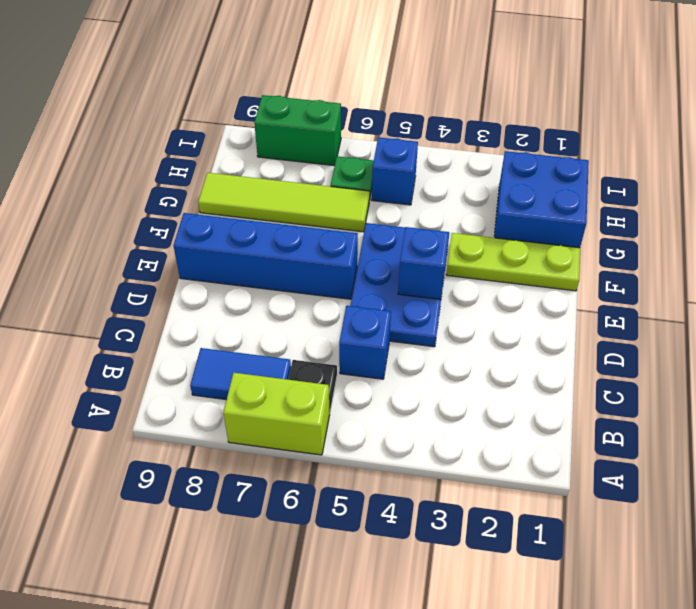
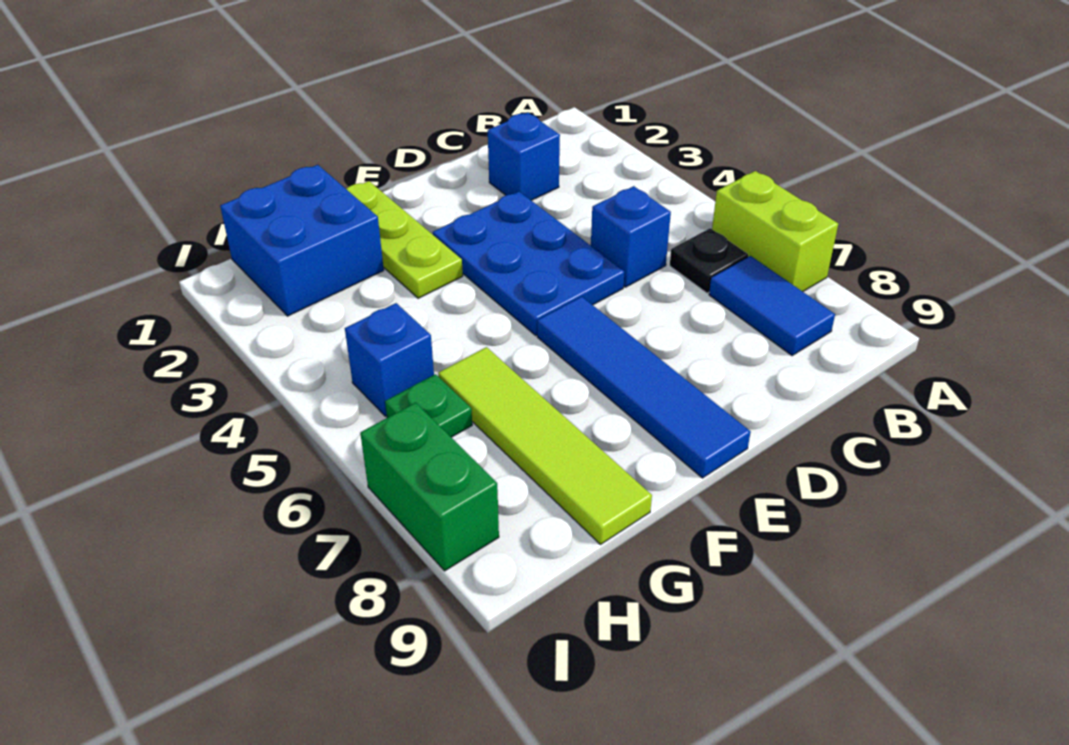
blue plate D4:F5 level 1 -> blue plate D3:E5 level 1
blue brick E4 level 2 -> blue brick C2 level 1
blue brick E6:E9 level 1 -> blue tile E6:E9 level 1

